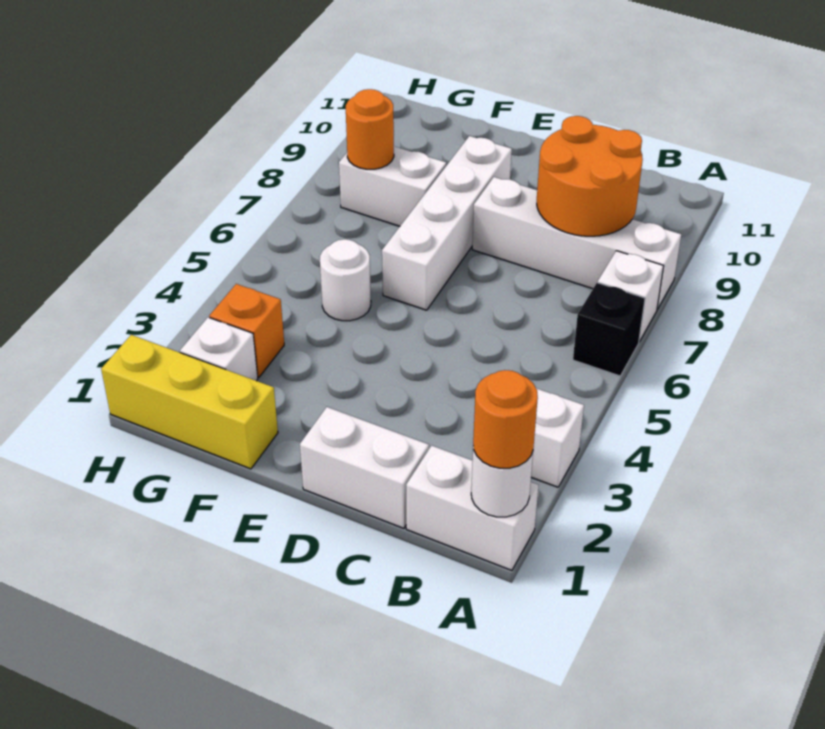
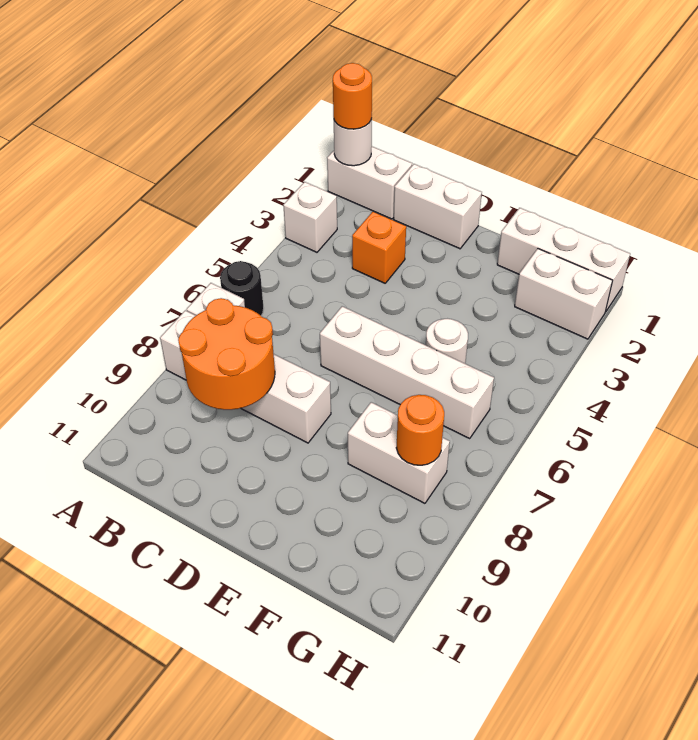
black brick A6 level 1 -> black round brick A6 level 1
white brick E6:E9 level 1 -> white brick D6:G6 level 1
yellow brick F1:H1 level 1 -> white brick F1:H1 level 1
white brick G2 level 1 -> white brick G2:H2 level 1
orange brick G3 level 1 -> orange brick C3 level 1

